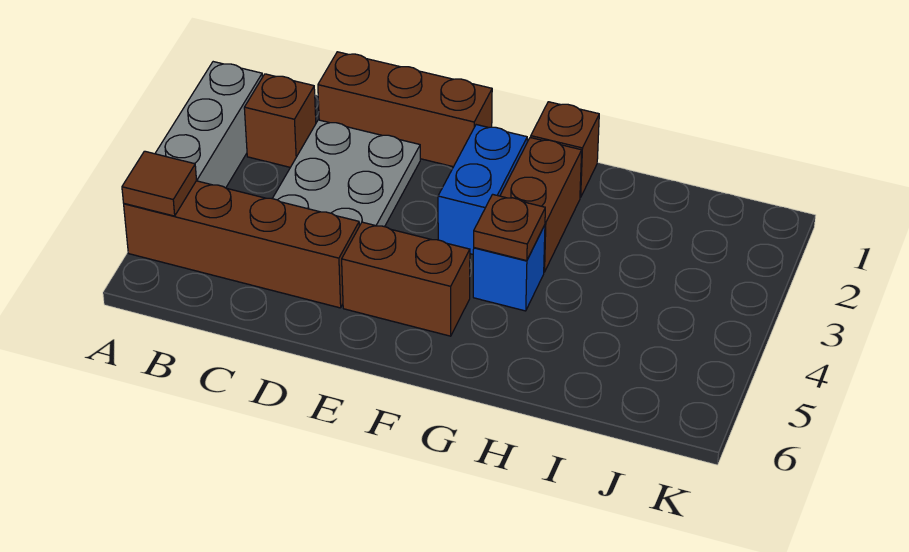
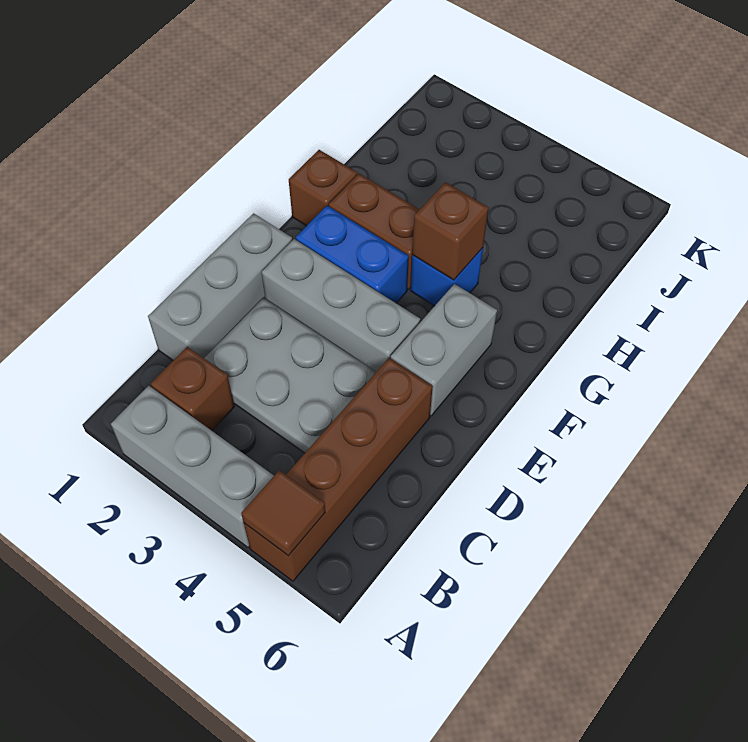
brown brick C1:E1 level 1 -> grey brick C1:E1 level 1
none -> grey brick E2:E4 level 1
brown brick E5:F5 level 1 -> grey brick E5:F5 level 1
brown plate G4 level 2 -> brown brick G4 level 2

